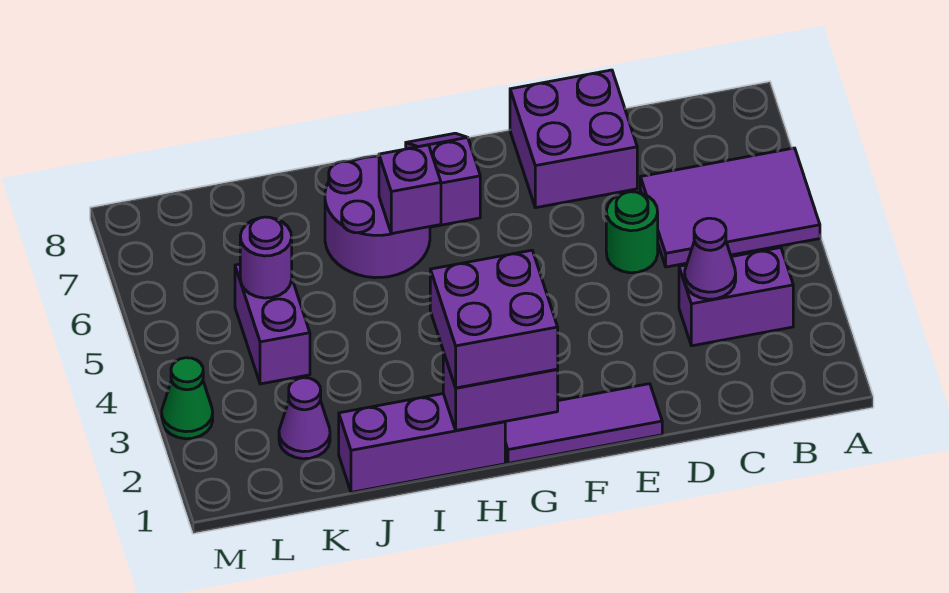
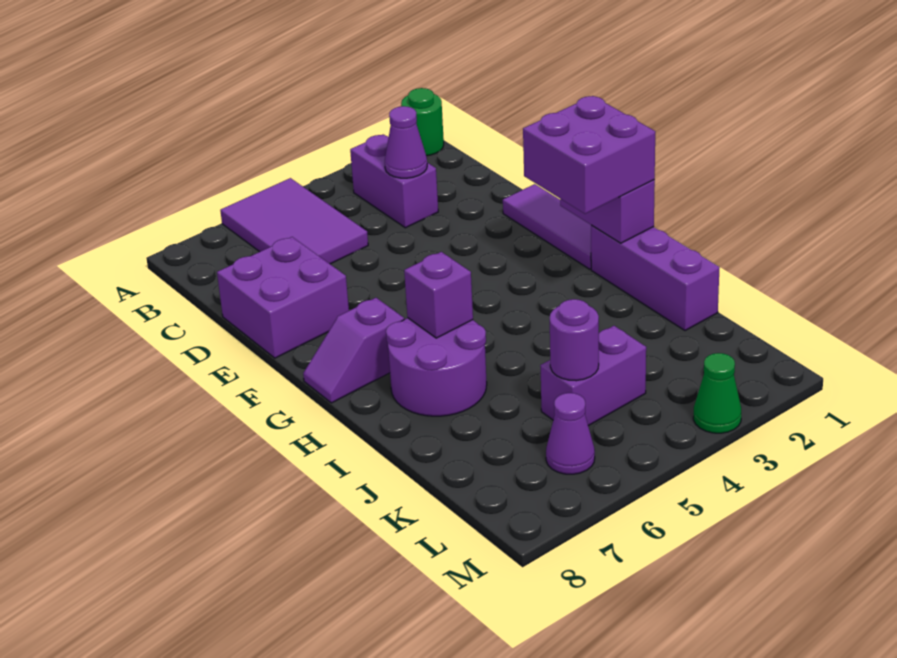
green round brick D5 level 1 -> green round brick A1 level 1
purple cone K2 level 1 -> purple cone L6 level 1

